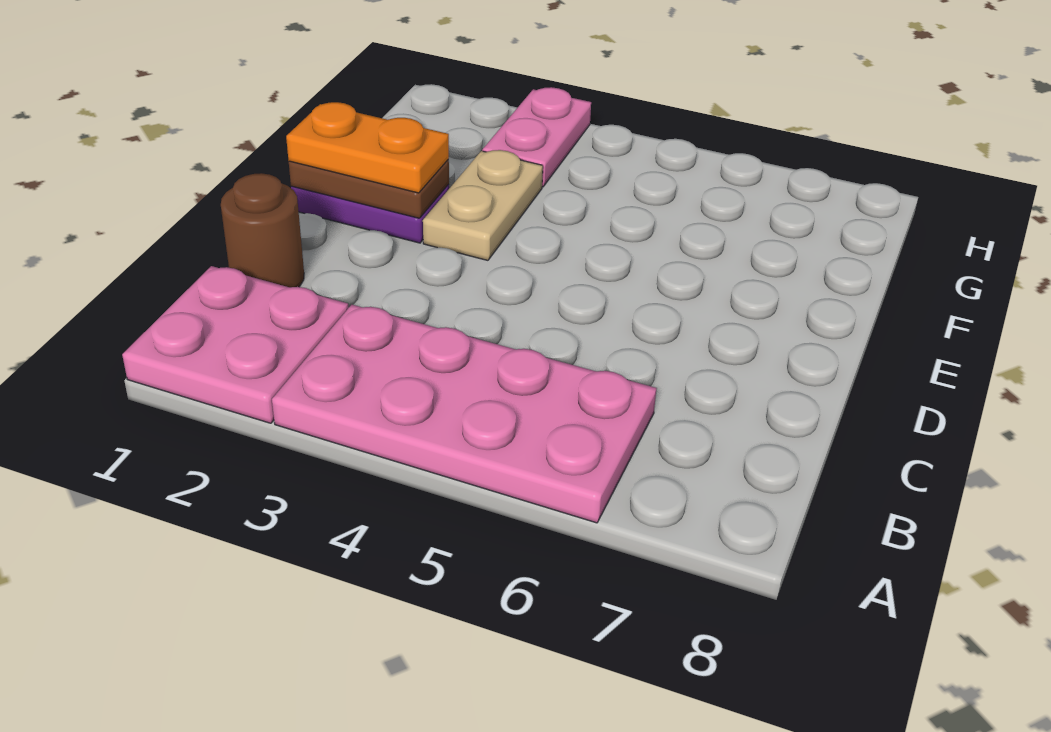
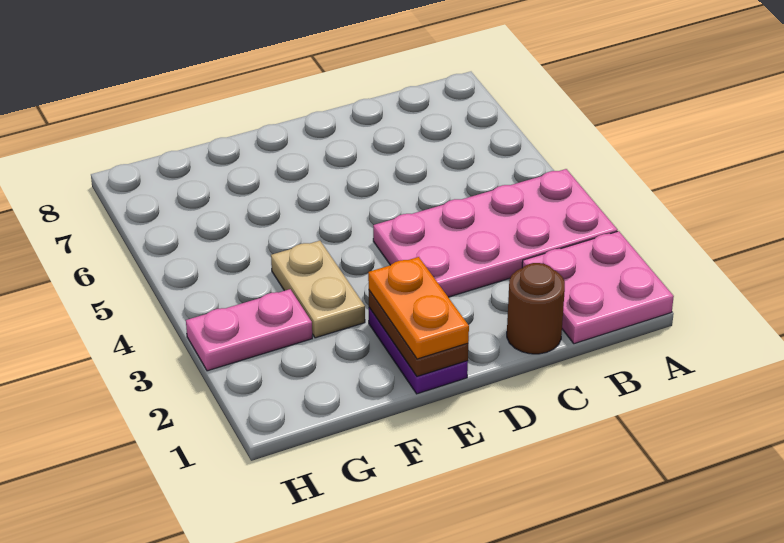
pink plate A3:B6 level 1 -> pink plate A3:D4 level 1
tan plate E3:F3 level 1 -> tan plate F3:F4 level 1

